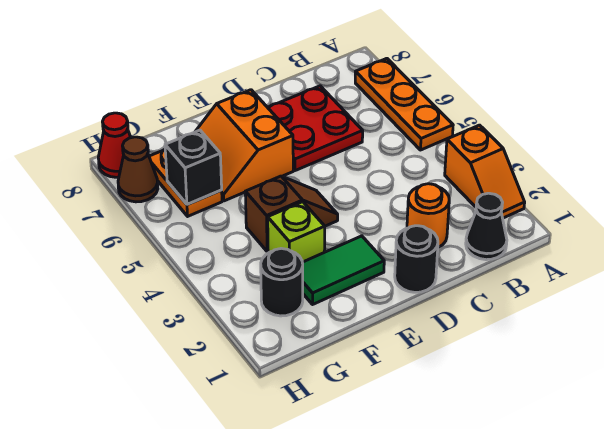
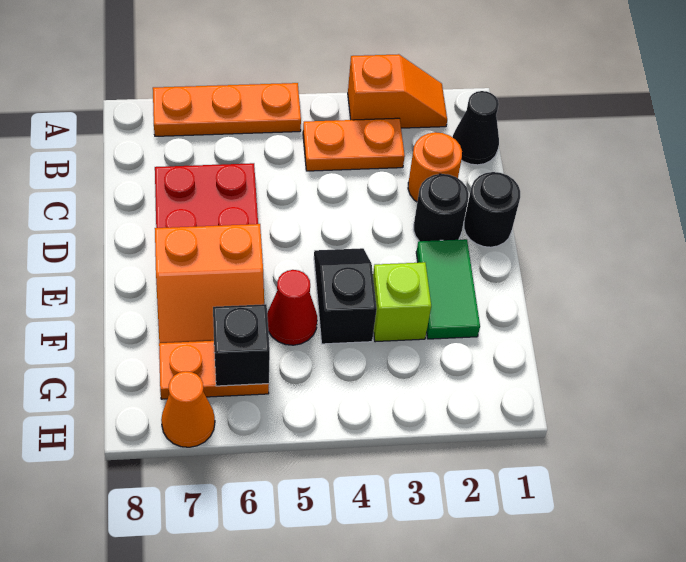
none -> orange plate B3:B4 level 1
brown slope E4:F4 level 1 top F -> black slope E4:F4 level 1 top F
black round brick G2 level 1 -> black round brick D2 level 1
brown cone H7 level 1 -> orange cone H7 level 1
red cone H8 level 1 -> red cone F5 level 1

